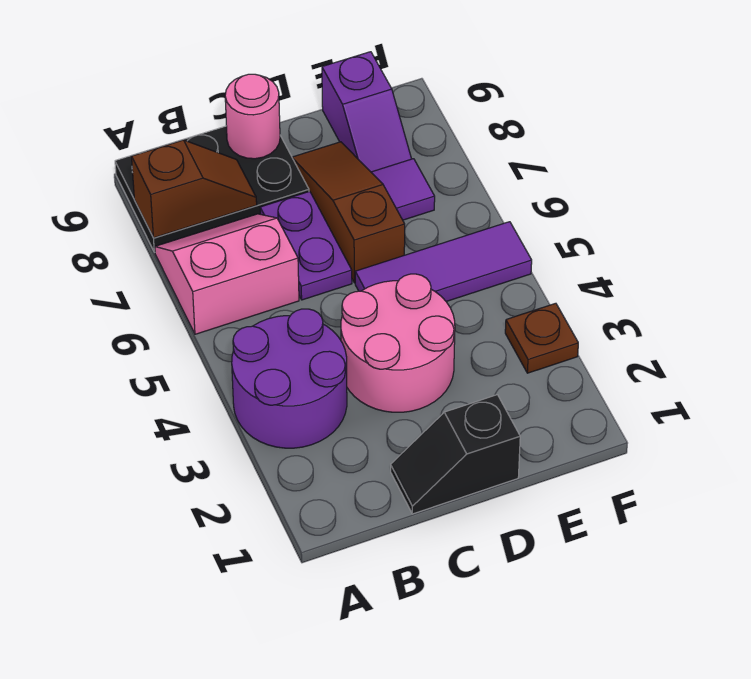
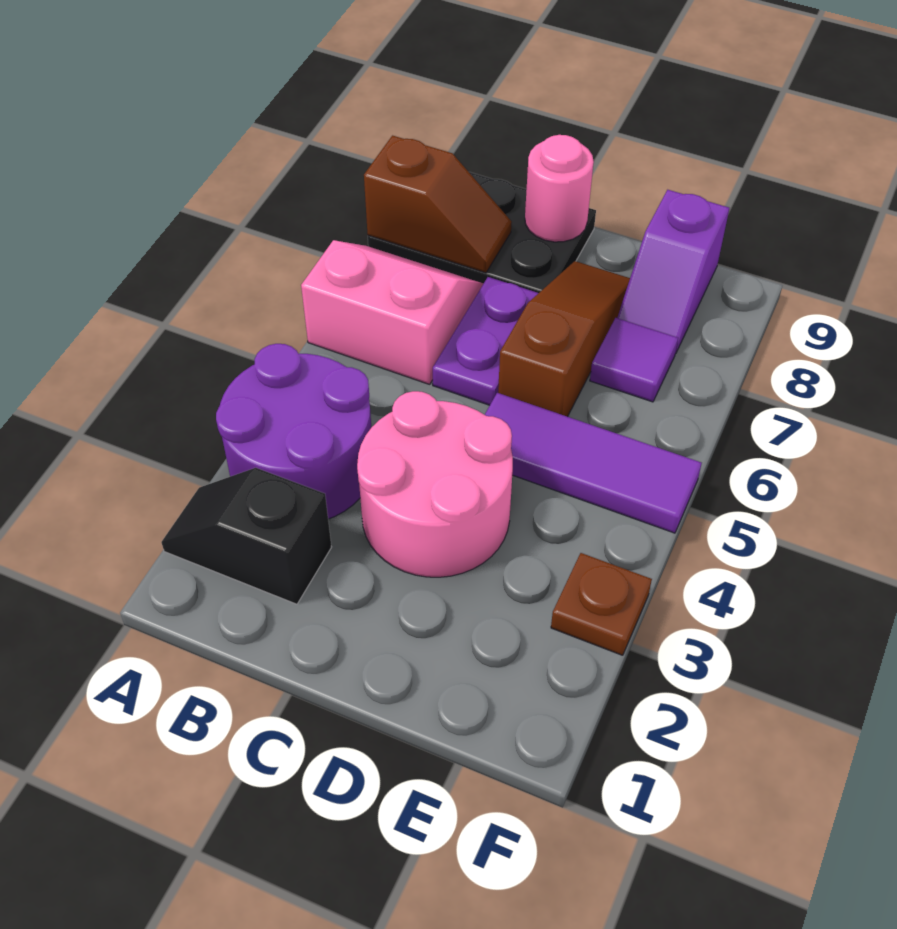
black slope C1:D1 level 1 top D -> black slope A2:B2 level 1 top B

